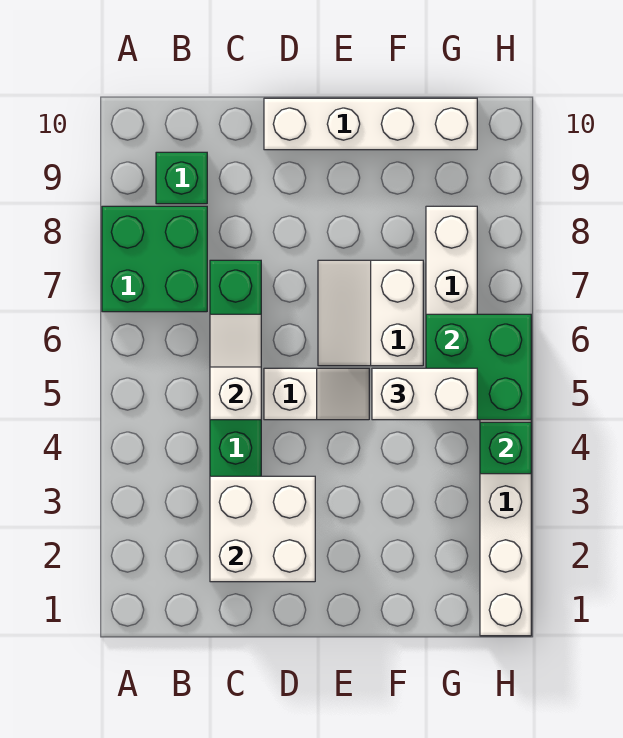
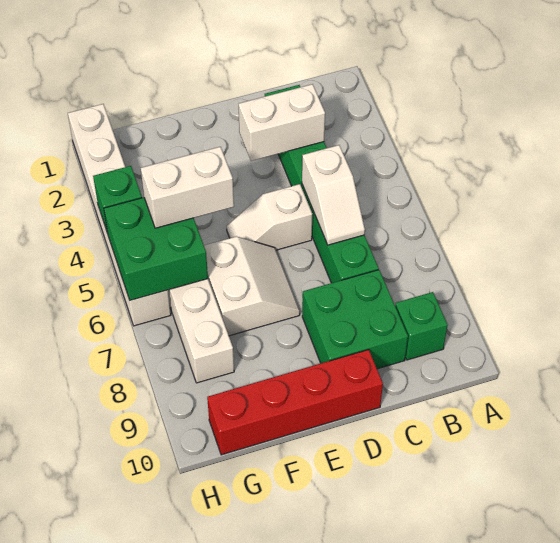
green brick A7:B8 level 1 -> green brick C8:D9 level 1
white brick C2:D3 level 2 -> white brick C3:D3 level 2
white brick D10:G10 level 1 -> red brick D10:G10 level 1

